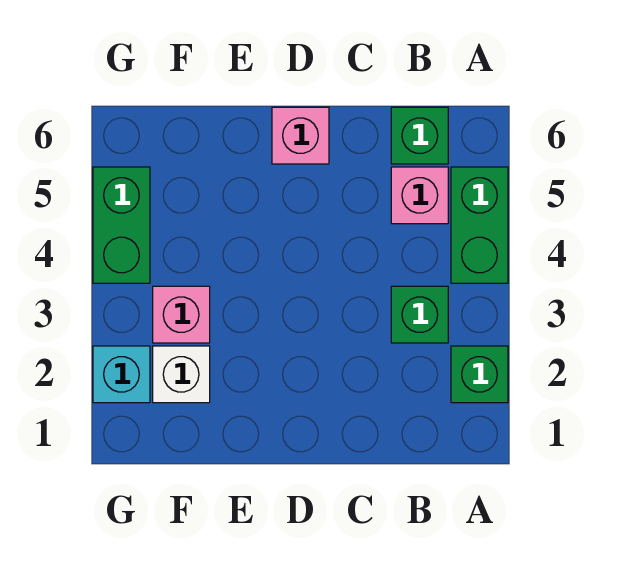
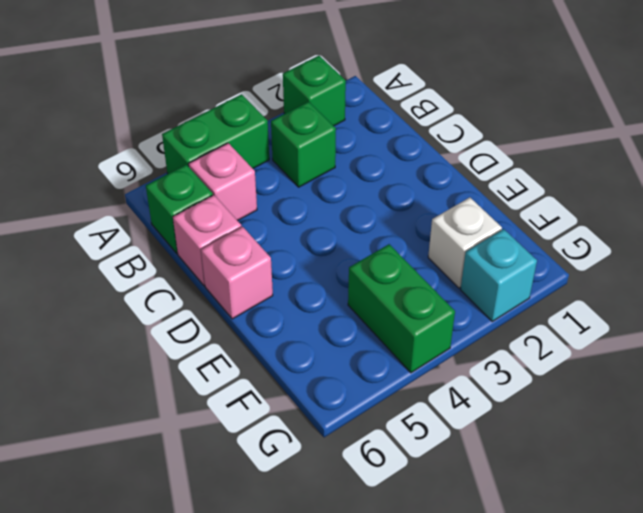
pink brick F3 level 1 -> pink brick C6 level 1
green brick G4:G5 level 1 -> green brick F4:G4 level 1

